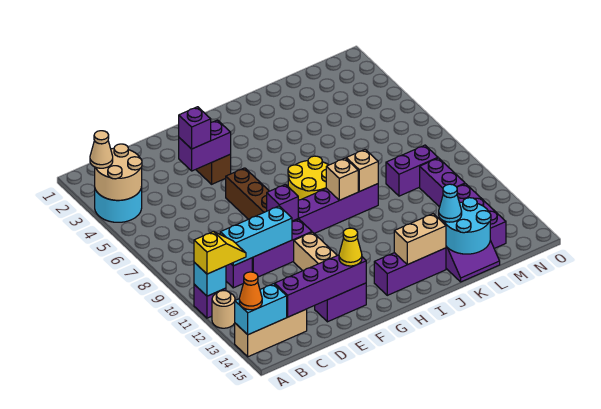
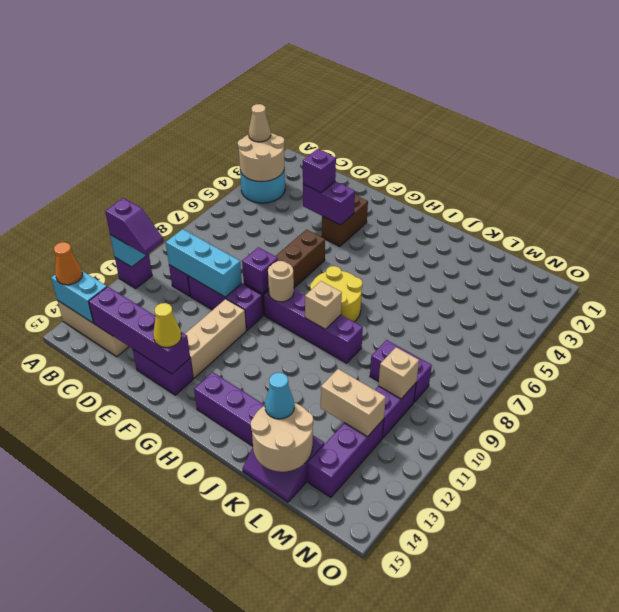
yellow slope A11:B11 level 3 top A -> purple slope A11:B11 level 3 top A
tan round brick A12 level 1 -> tan round brick G9 level 2
tan brick I14:J14 level 2 -> tan brick L12:M12 level 2
tan brick J9 level 2 -> tan brick M10 level 2
cyan round brick K14:L15 level 2 -> tan round brick K14:L15 level 2

